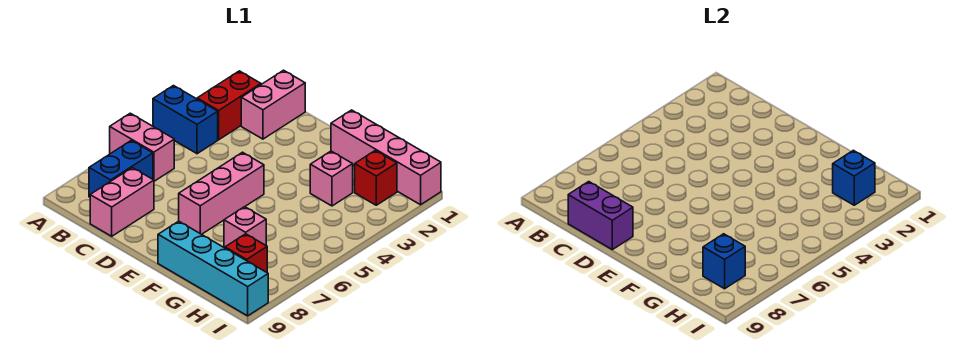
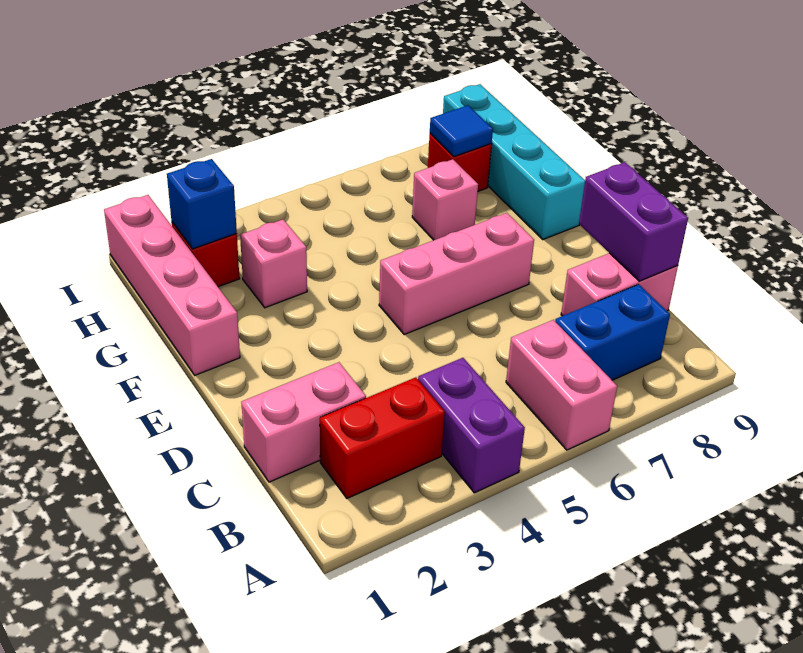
blue brick A4:B4 level 1 -> purple brick A4:B4 level 1
blue brick H8 level 2 -> blue tile H8 level 2

